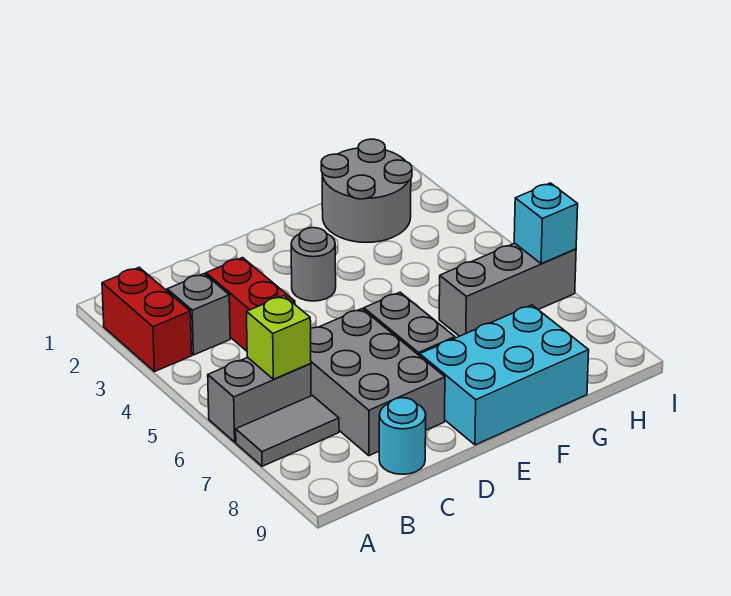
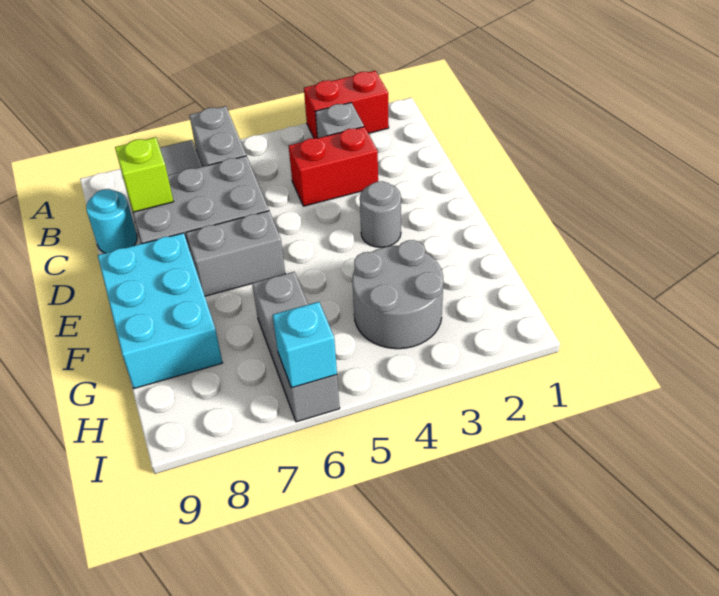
lime brick B6 level 2 -> lime brick C8 level 2
grey round brick G1:H2 level 1 -> grey round brick G3:H4 level 1

